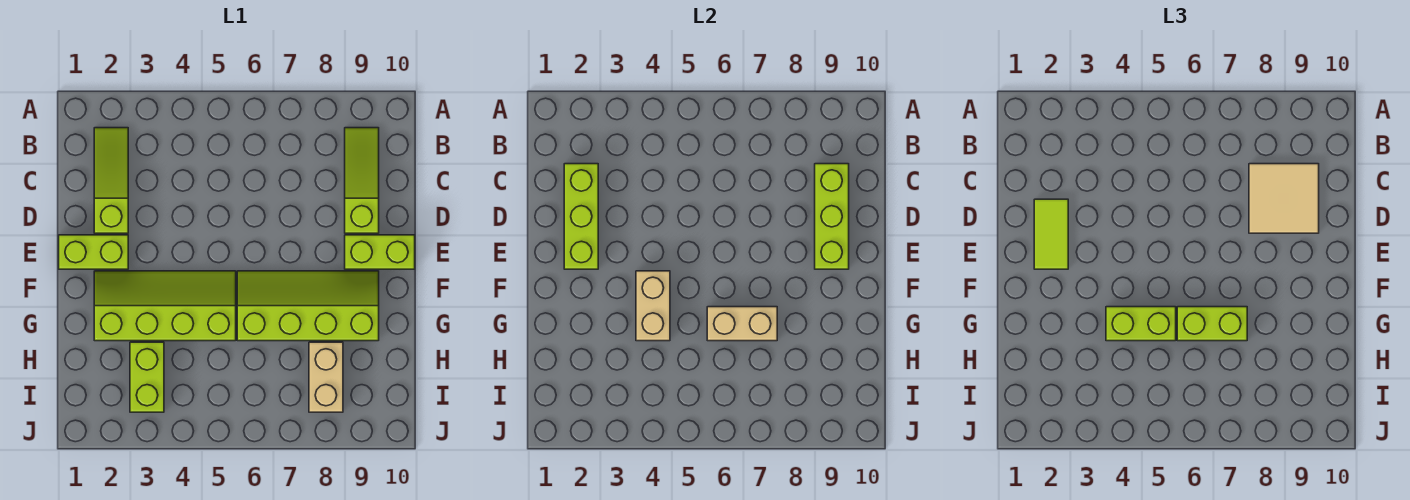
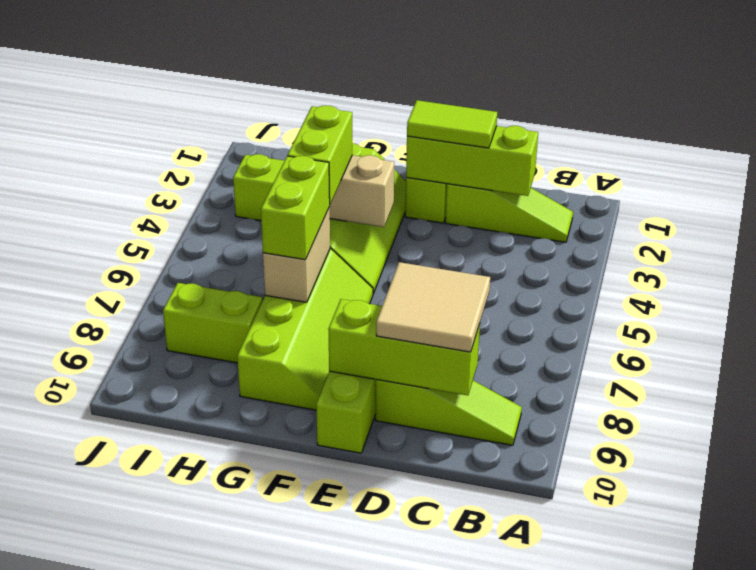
tan brick H8:I8 level 1 -> lime brick H8:I8 level 1

